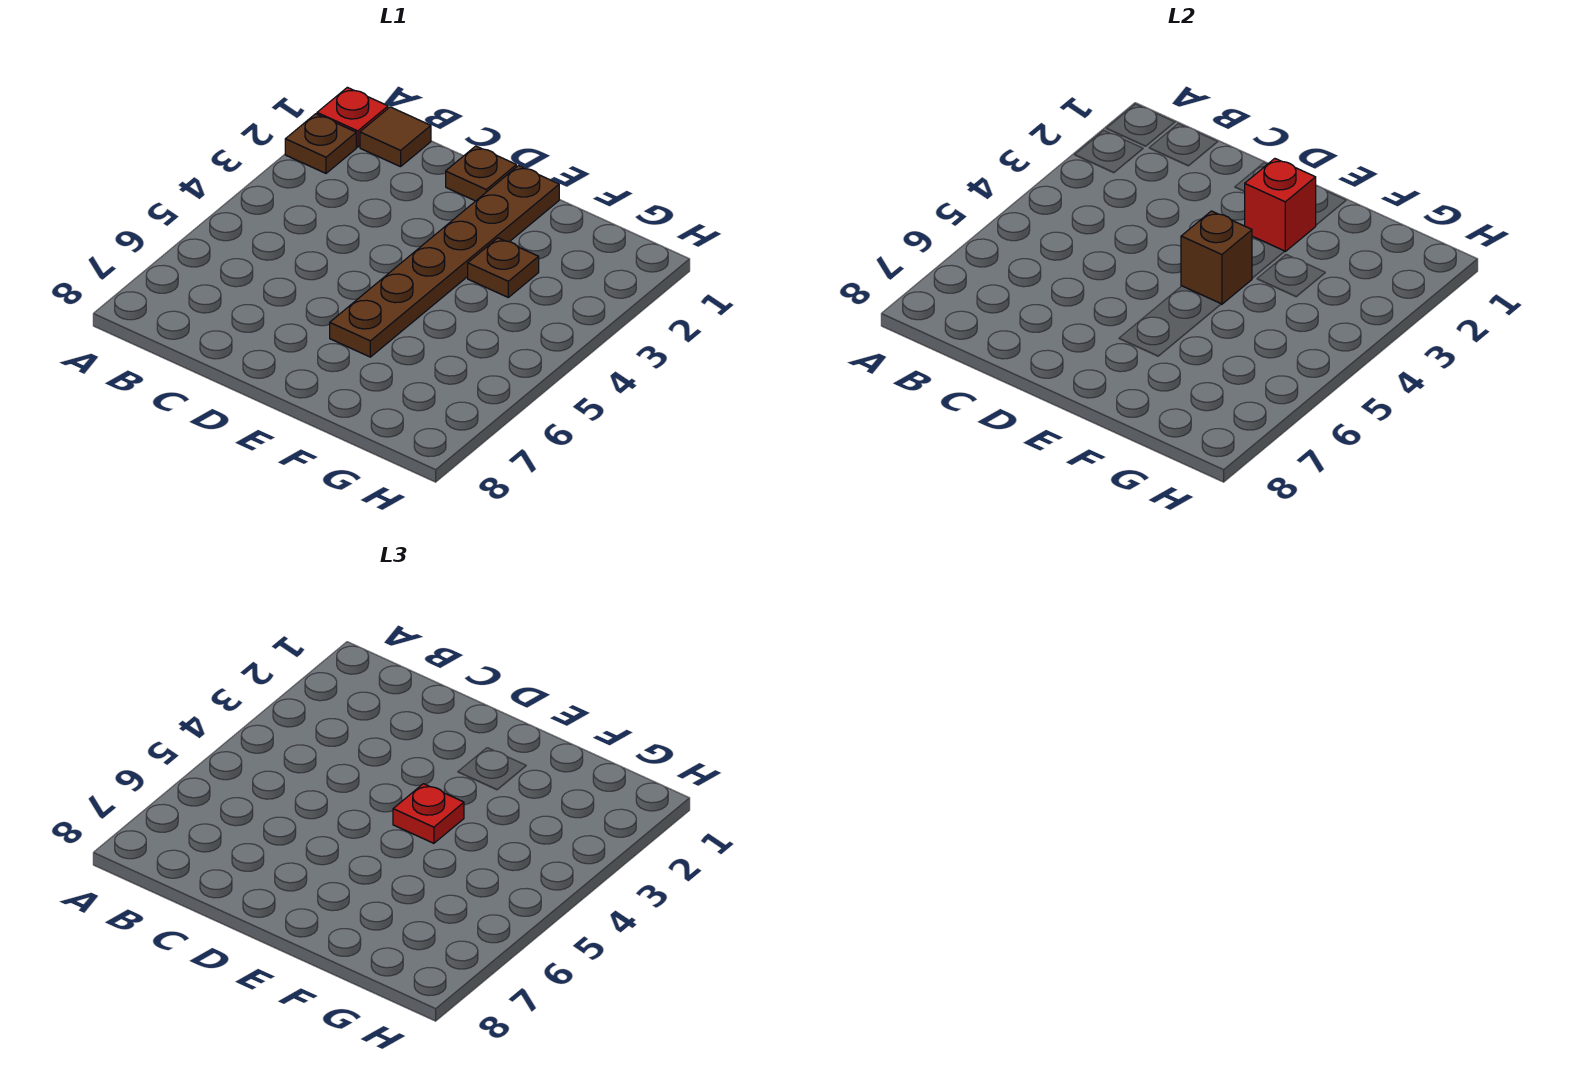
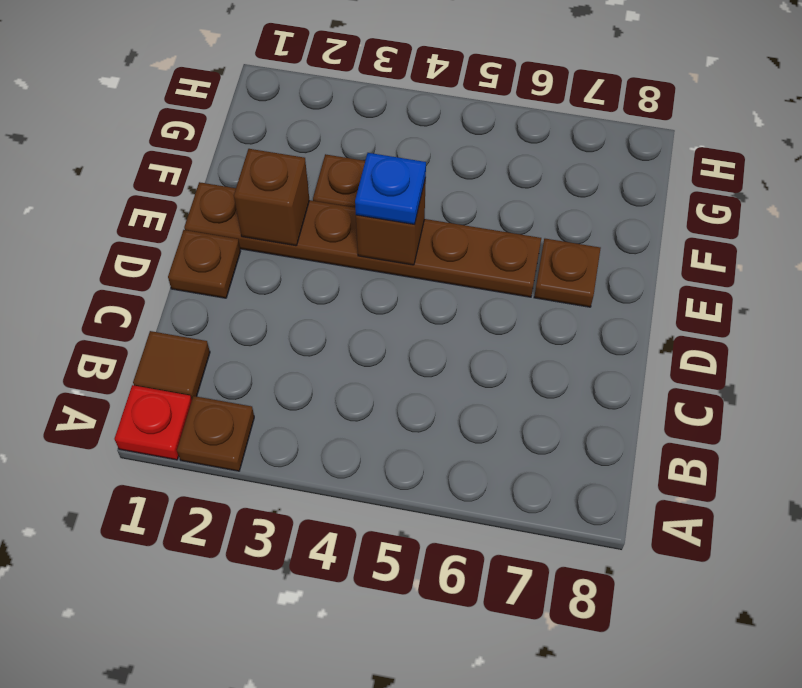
red brick E2 level 2 -> brown brick E2 level 2
red plate E4 level 3 -> blue plate E4 level 3
none -> brown plate E7 level 1

